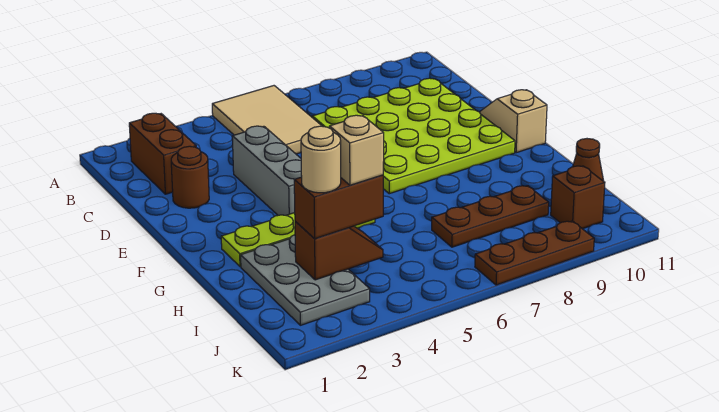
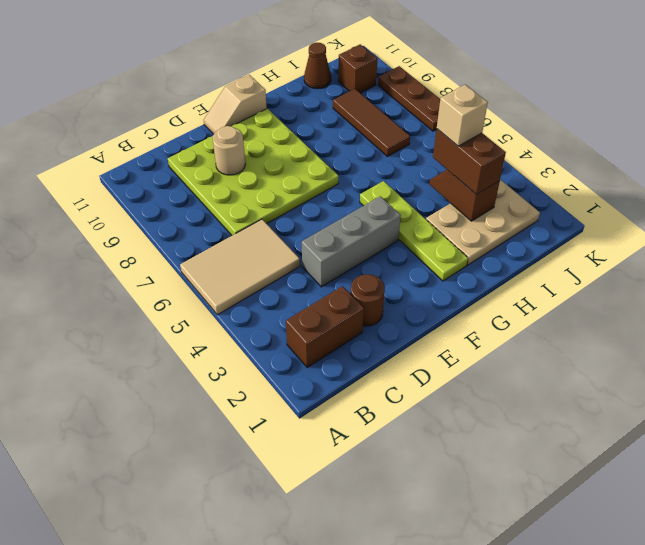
grey plate H2:J3 level 1 -> tan plate H2:J3 level 1
tan round brick I3 level 4 -> tan round brick D9 level 2
brown plate I7:I9 level 1 -> brown tile I7:I9 level 1

